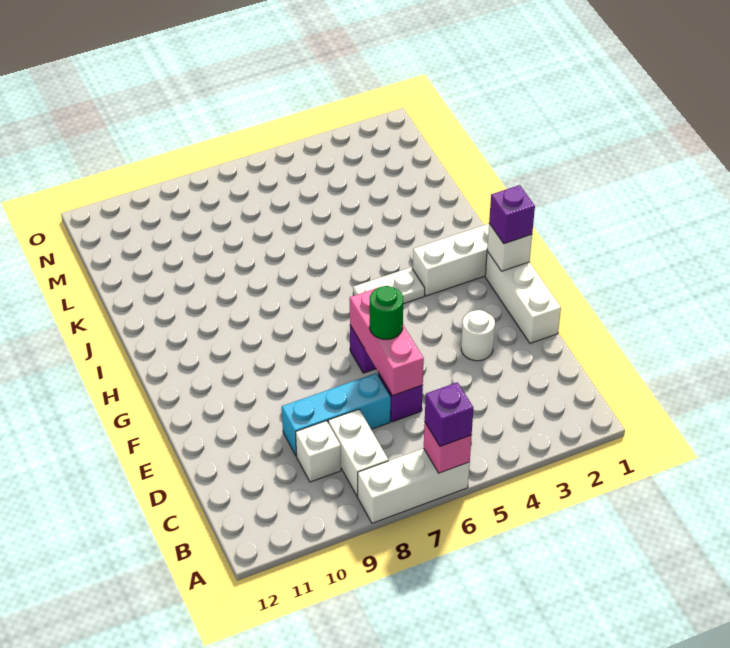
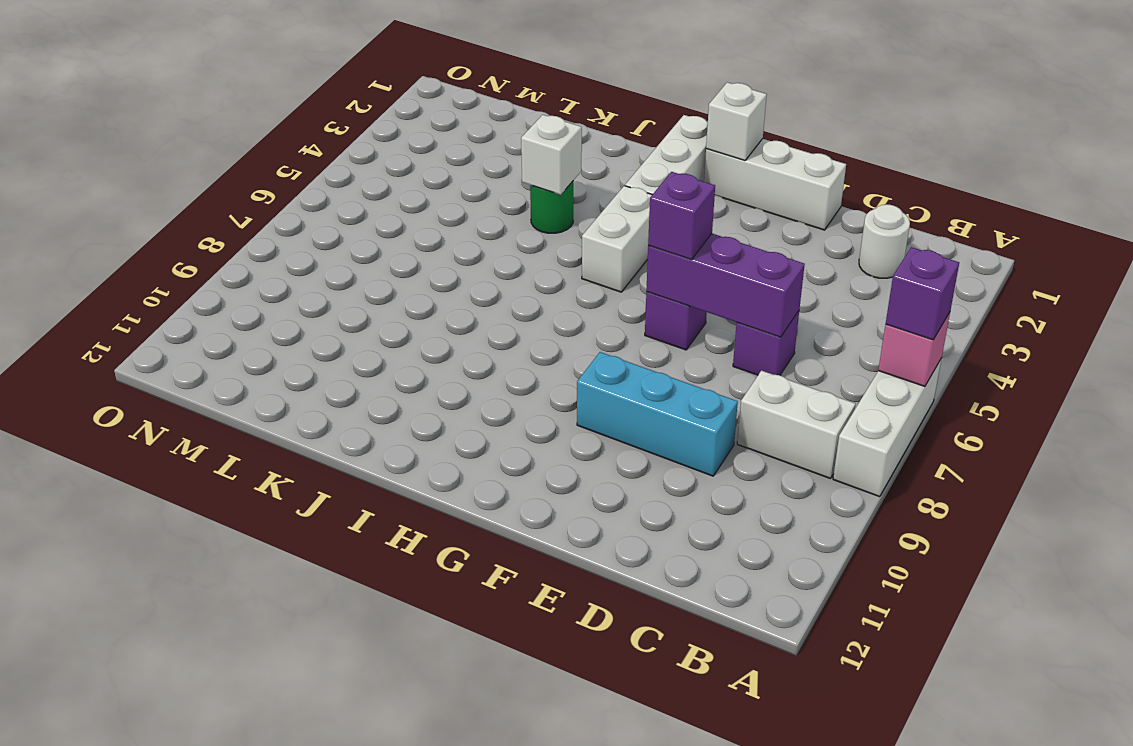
white brick C9 level 1 -> white brick J4 level 2
pink brick D6:F6 level 2 -> purple brick D6:F6 level 2
cyan brick D7:D9 level 1 -> cyan brick D9:F9 level 1
white round brick E3 level 1 -> white round brick C2 level 1
green round brick E6 level 3 -> green round brick J4 level 1
purple brick G1 level 3 -> purple brick F6 level 3
white plate H4:H5 level 1 -> white brick H4:H5 level 1

